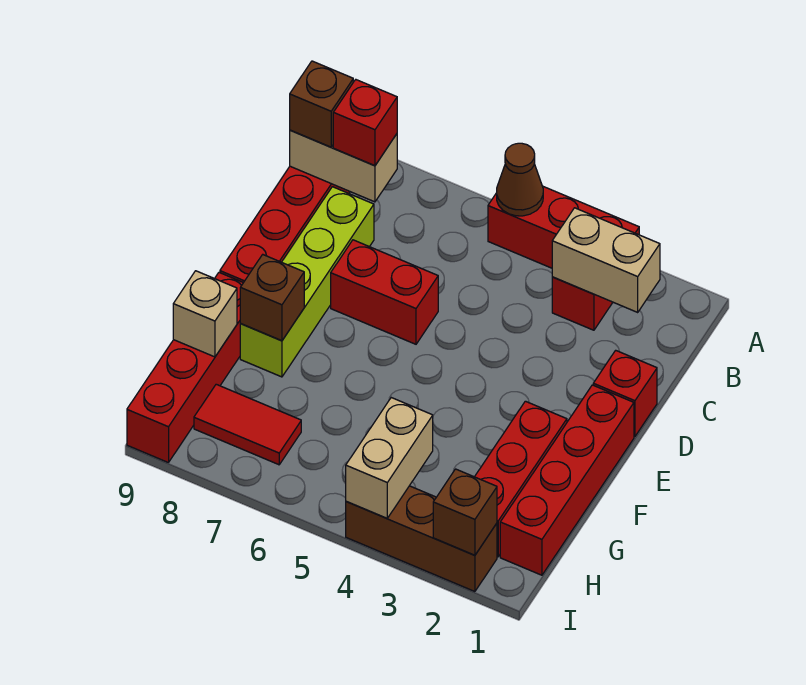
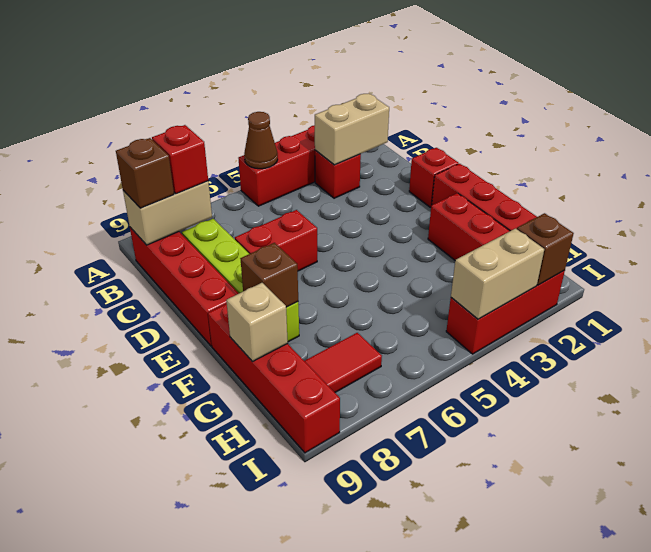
tan brick H4:I4 level 2 -> tan brick I3:I4 level 2
brown brick I2:I4 level 1 -> red brick I2:I4 level 1

